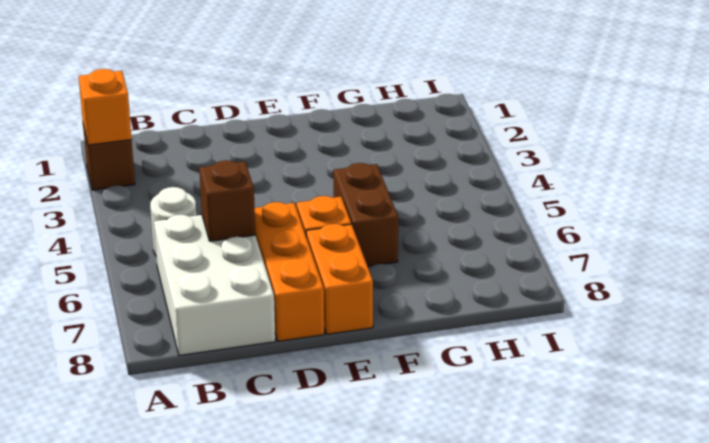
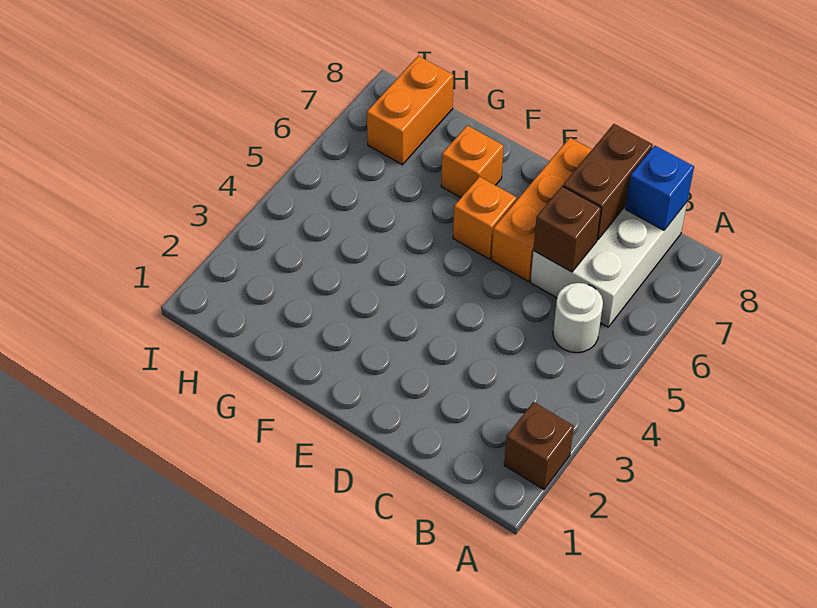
orange brick A2 level 2 -> orange brick F7 level 1
none -> blue brick B8 level 2
orange brick E7:E8 level 1 -> orange brick H7:H8 level 1
brown brick F5:F6 level 1 -> brown brick C7:C8 level 2

